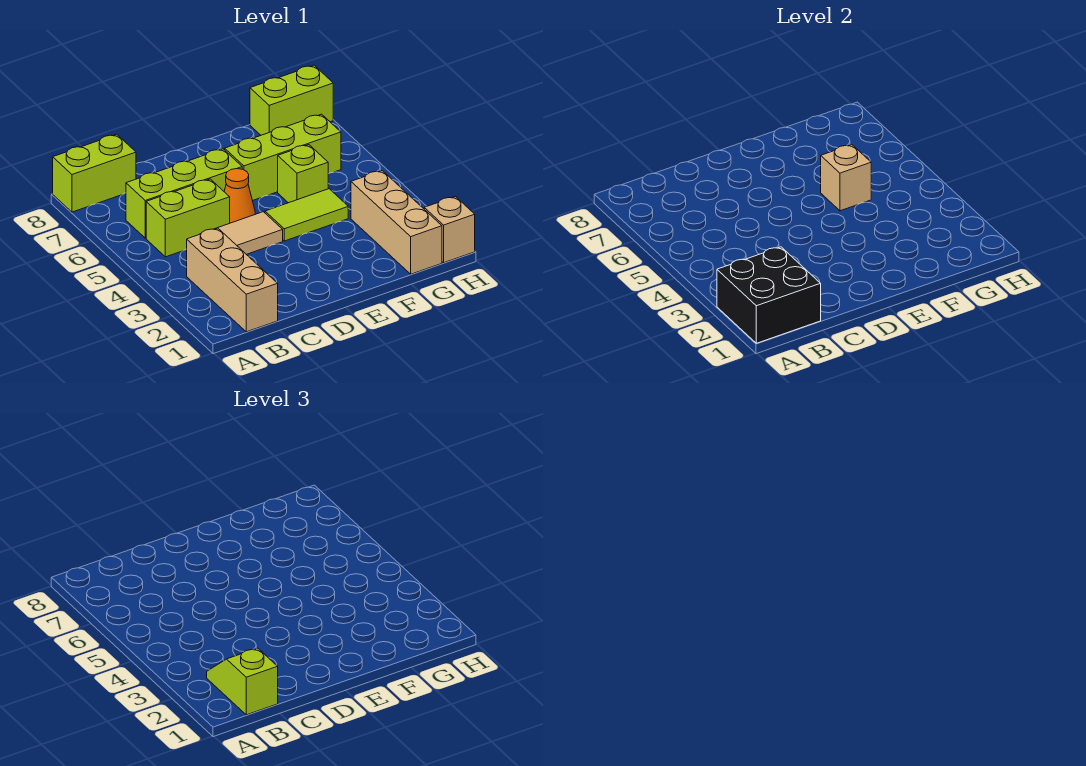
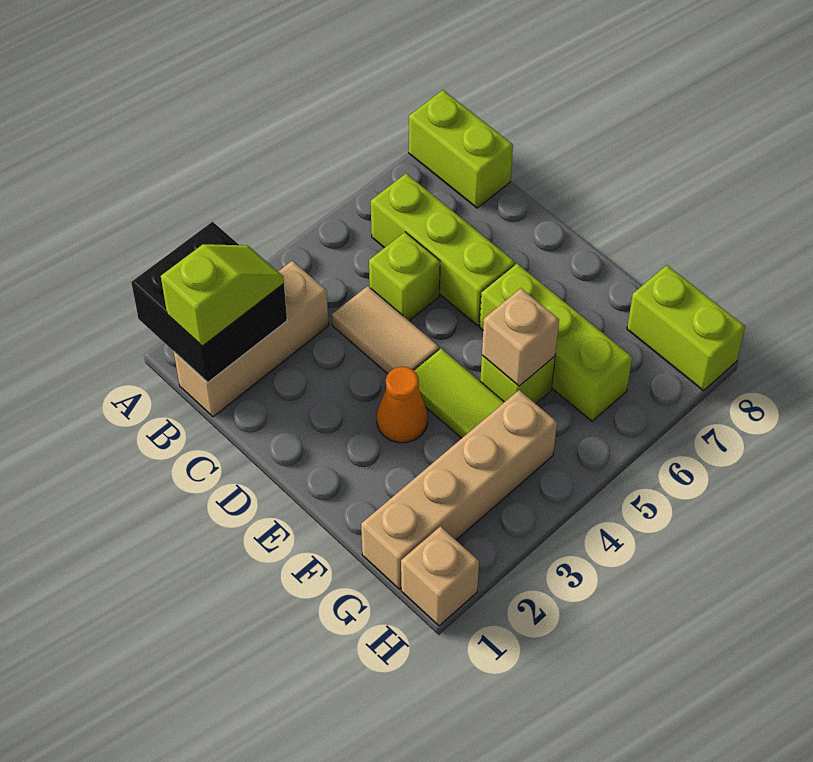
lime brick B5:C5 level 1 -> lime brick C5 level 1
orange cone D5 level 1 -> orange cone E3 level 1
tan brick G1:G3 level 1 -> tan brick G1:G4 level 1

